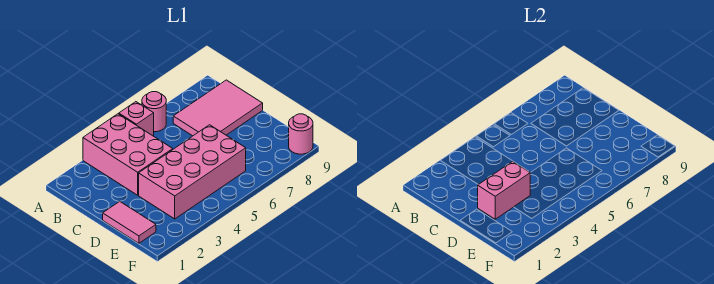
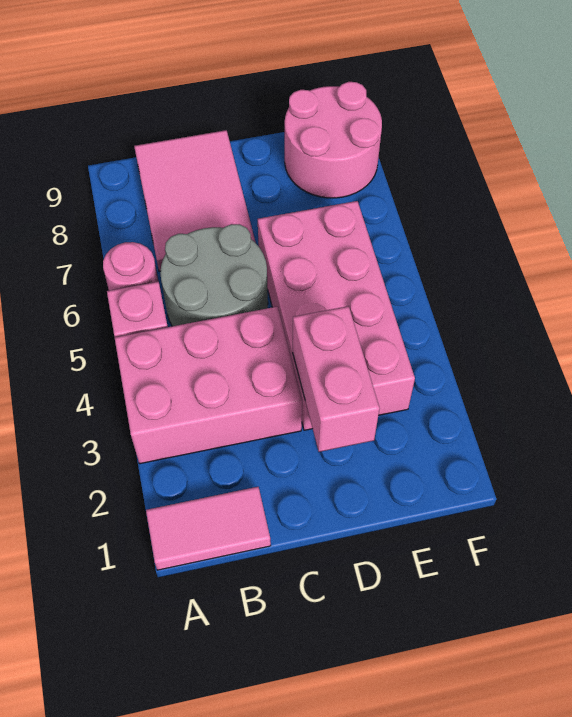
none -> grey round brick B5:C6 level 1
pink tile D1:E1 level 1 -> pink tile A1:B1 level 1
pink round brick F9 level 1 -> pink round brick E8:F9 level 1

